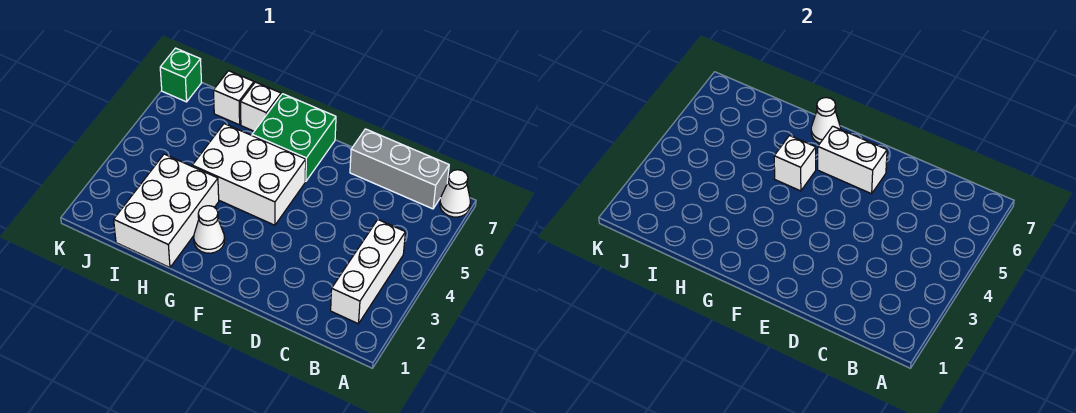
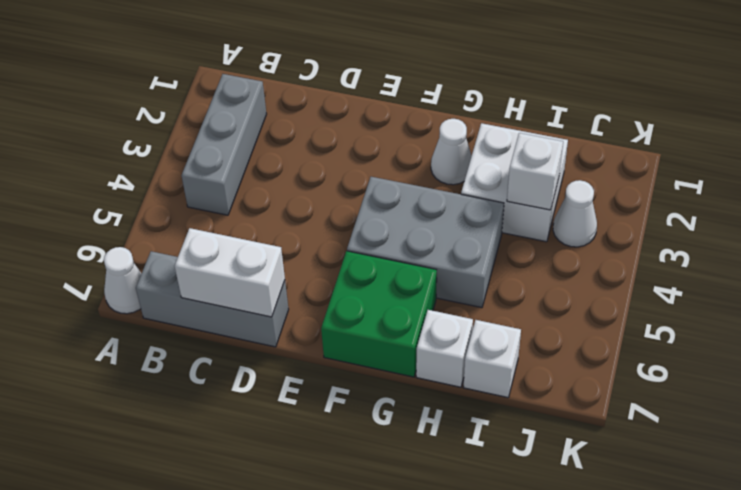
white brick B2:B4 level 1 -> grey brick B2:B4 level 1
white brick E6:F6 level 2 -> white brick C7:D7 level 2
white brick F4:H5 level 1 -> grey brick F4:H5 level 1
white brick G5 level 2 -> white brick I3 level 2
white cone G7 level 2 -> white cone J3 level 1
white brick H1:I3 level 1 -> white brick H2:I3 level 1
green brick K7 level 1 -> none

